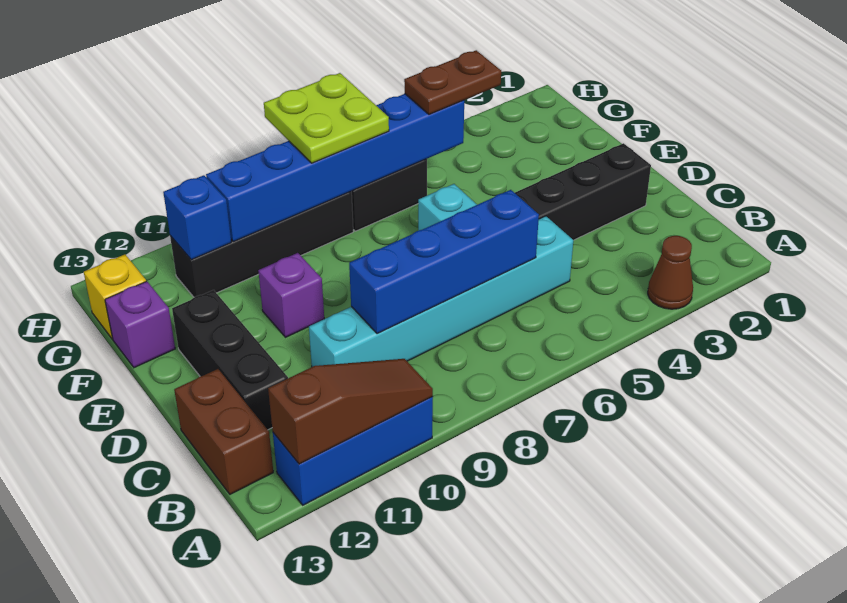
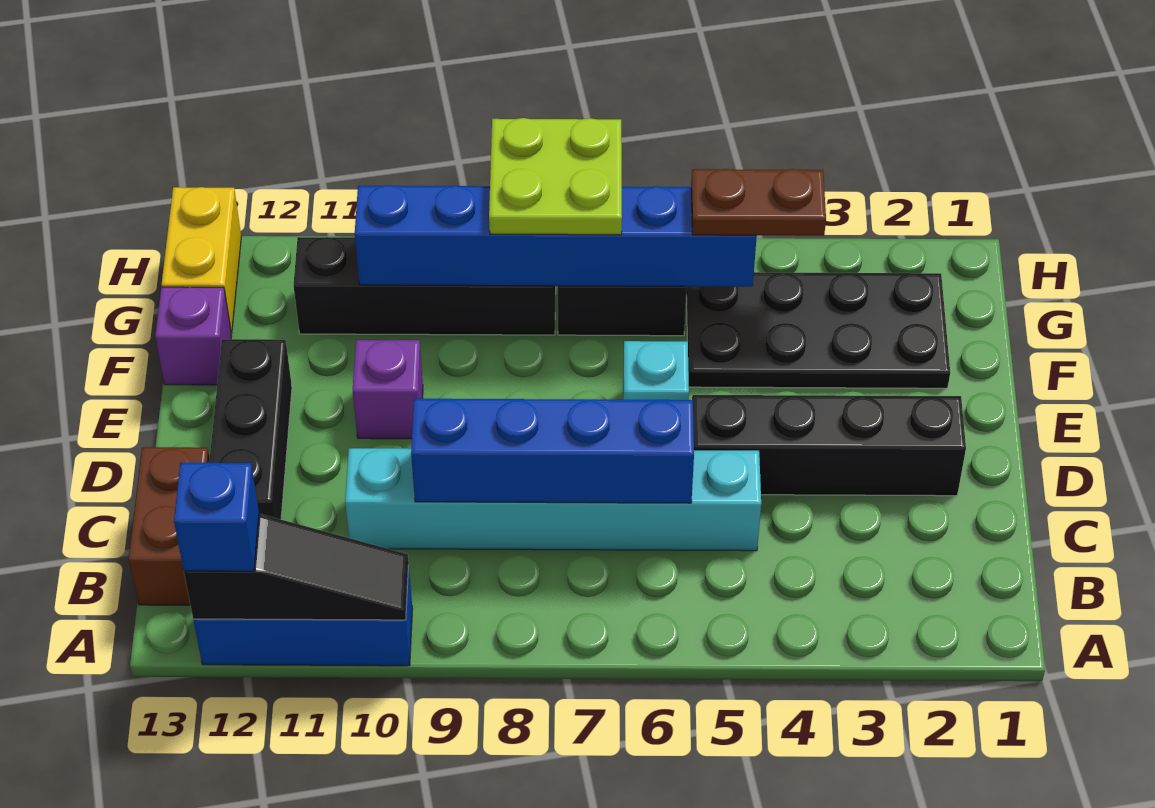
brown cone A3 level 1 -> none
brown slope A10:A12 level 2 top 12 -> black slope A10:A12 level 2 top 12
none -> black plate F2:G5 level 1
blue brick G11 level 2 -> blue brick A12 level 3
yellow brick G13 level 1 -> yellow brick G13:H13 level 1

